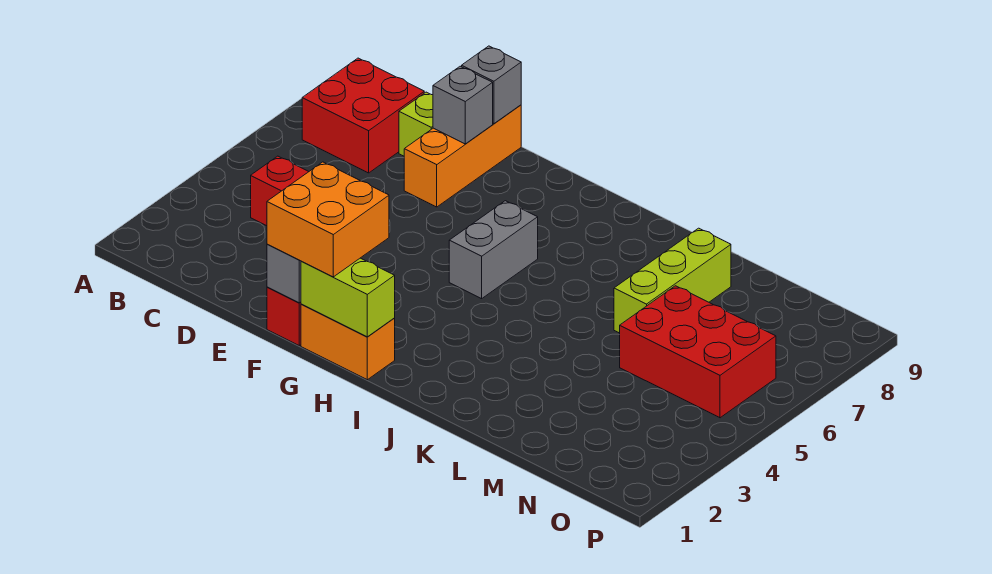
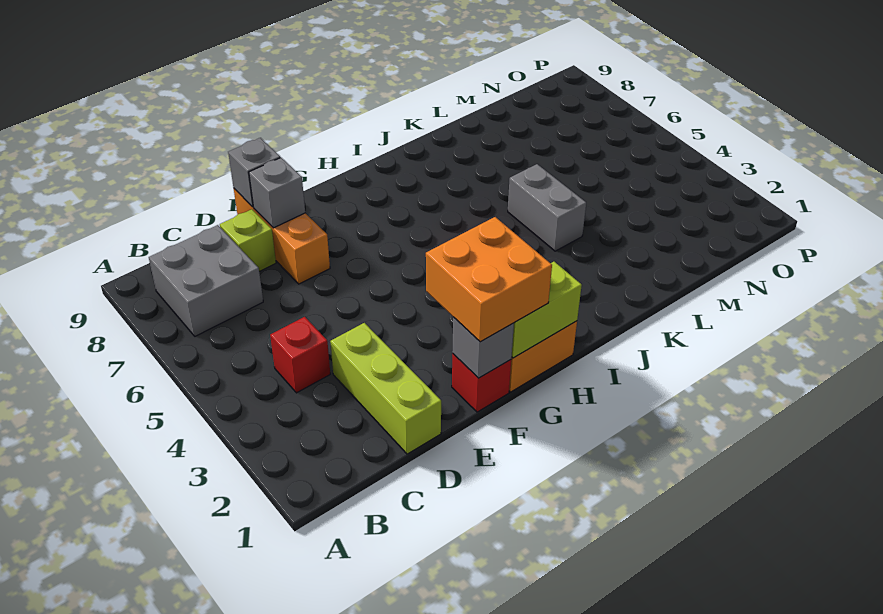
red brick B7:C8 level 1 -> grey brick B7:C8 level 1
grey brick H5:H6 level 1 -> grey brick K4:K5 level 1
lime brick L6:L8 level 1 -> lime brick D1:D3 level 1
red brick M5:O6 level 1 -> none

